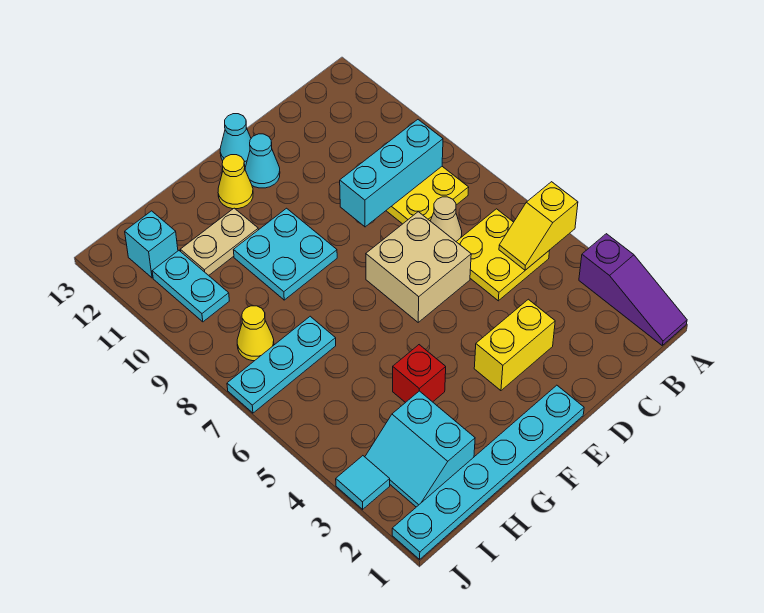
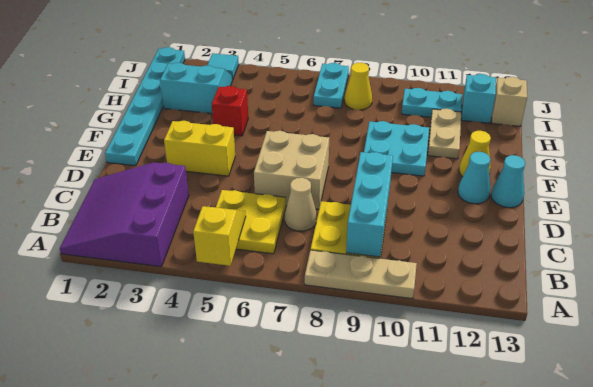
purple slope A1:A3 level 1 top 3 -> purple slope A1:C3 level 1 top 3
none -> tan plate A8:A10 level 1
yellow brick D3:E3 level 1 -> yellow brick E3:E4 level 1
cyan plate H7:J7 level 1 -> cyan plate I7:J7 level 1
none -> tan brick I13 level 1

